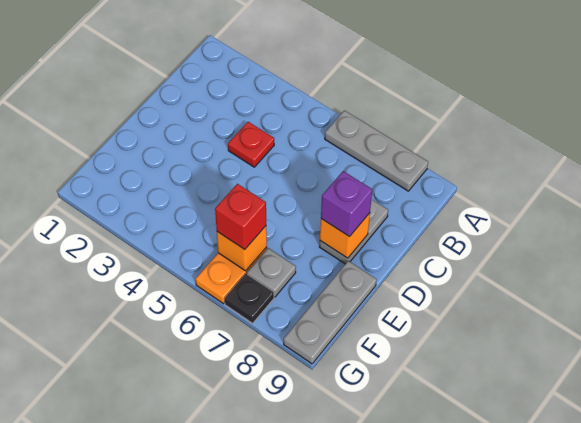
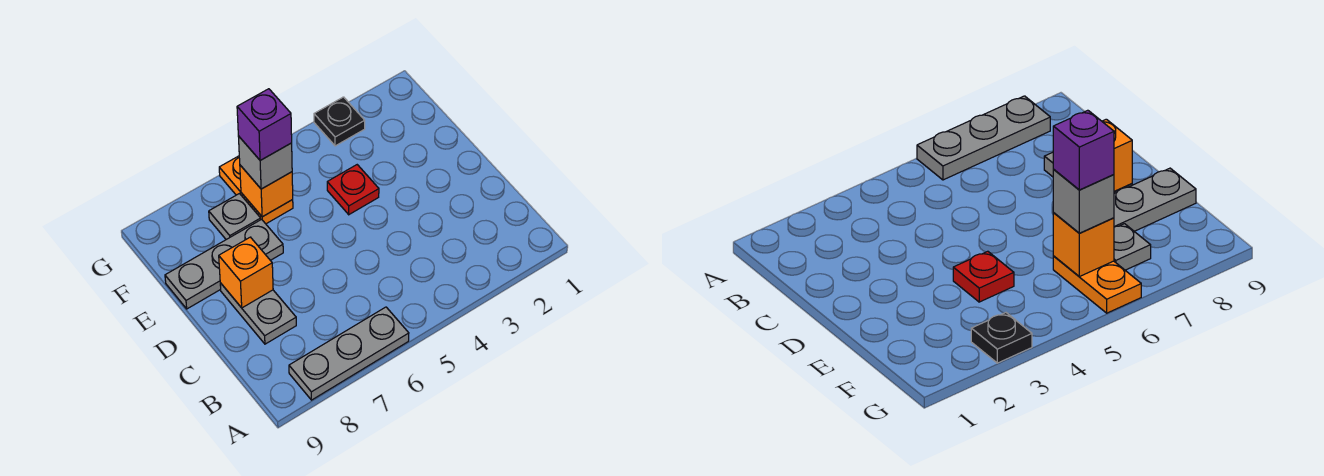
red plate C4 level 1 -> red plate E4 level 1
purple brick D8 level 3 -> purple brick F6 level 4
grey plate E9:G9 level 1 -> grey plate E7:E9 level 1
red brick F6 level 3 -> grey brick F6 level 3
black plate G7 level 1 -> black plate G3 level 1

